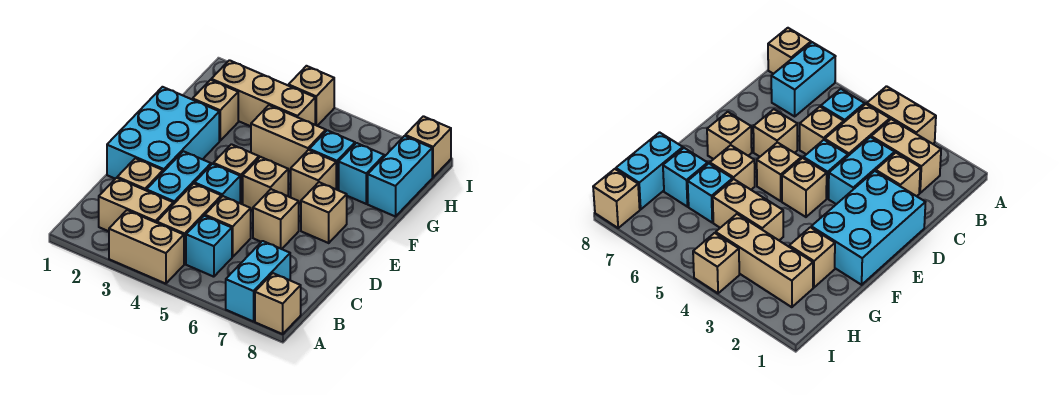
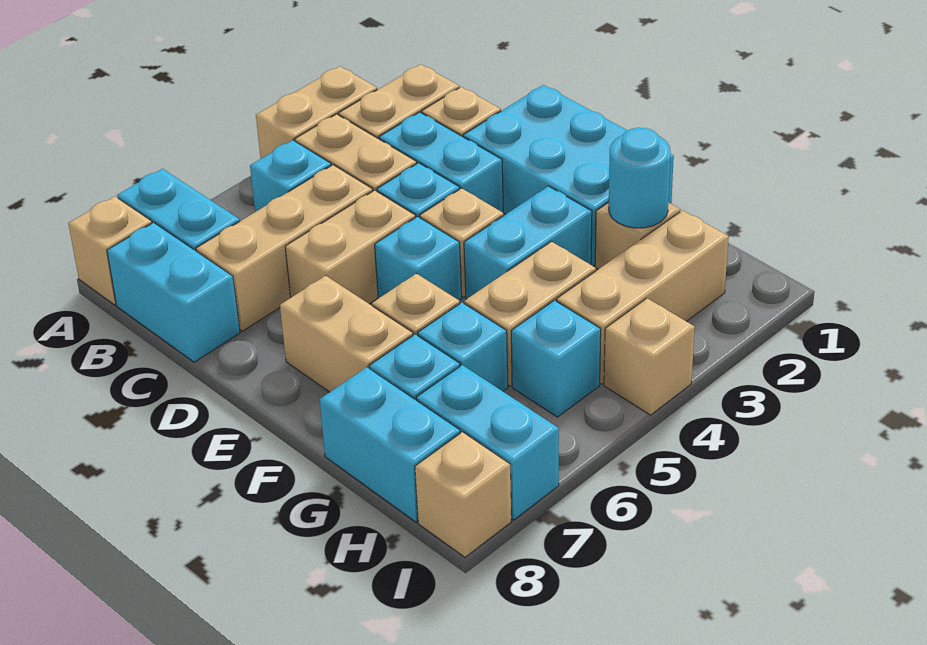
none -> cyan brick B8:C8 level 1
tan brick C5 level 1 -> tan brick C5:C7 level 1
tan brick D6 level 1 -> tan brick D5:D6 level 1
tan brick E5 level 1 -> cyan brick E5 level 1
tan brick E7 level 1 -> tan brick E7:F7 level 1
none -> cyan brick F3:F4 level 1
none -> cyan round brick G2 level 2
none -> cyan brick H5 level 1
none -> cyan brick H7:I7 level 1

